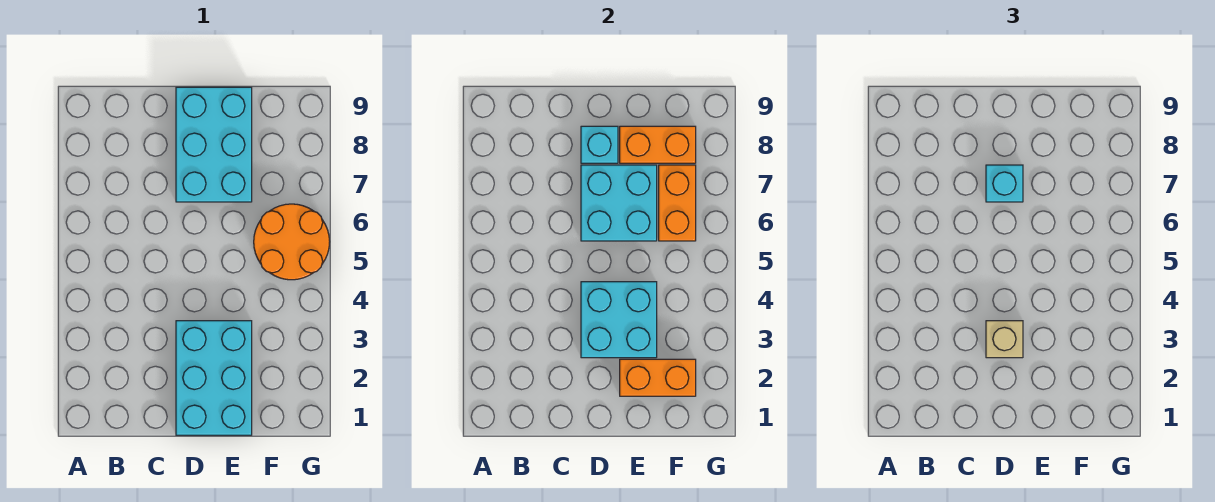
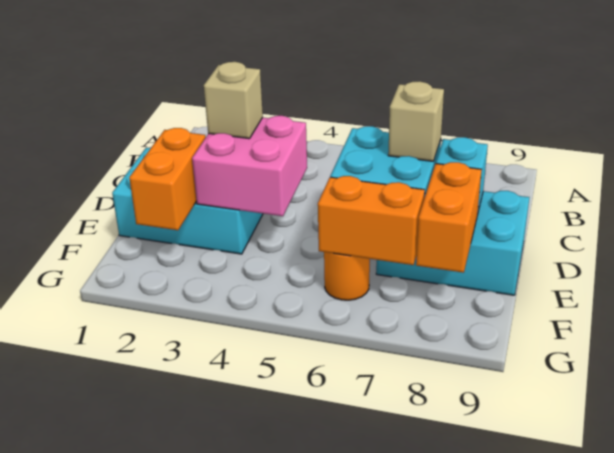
cyan brick D3:E4 level 2 -> pink brick D3:E4 level 2
cyan brick D7 level 3 -> tan brick D7 level 3
orange round brick F5:G6 level 1 -> orange round brick F6 level 1

